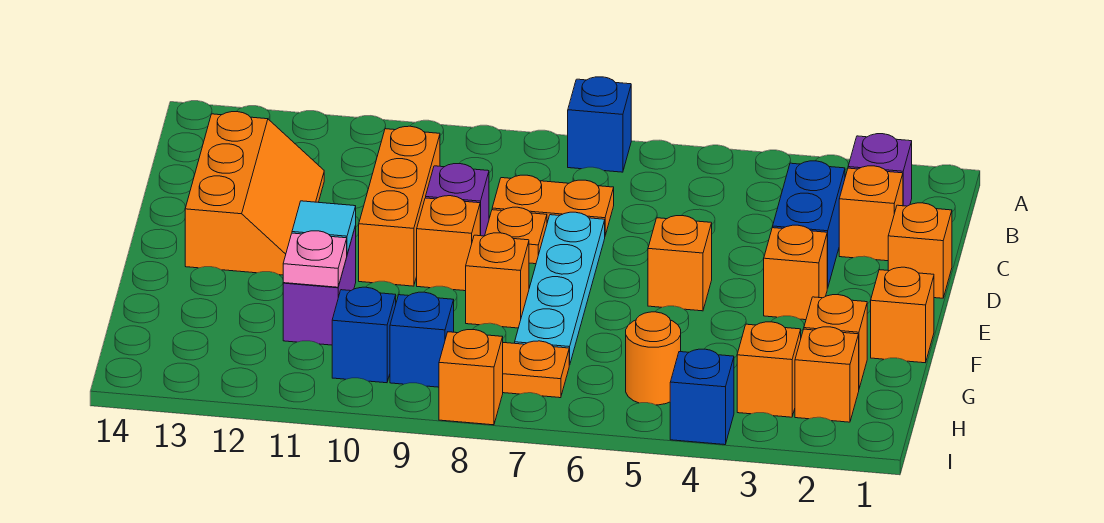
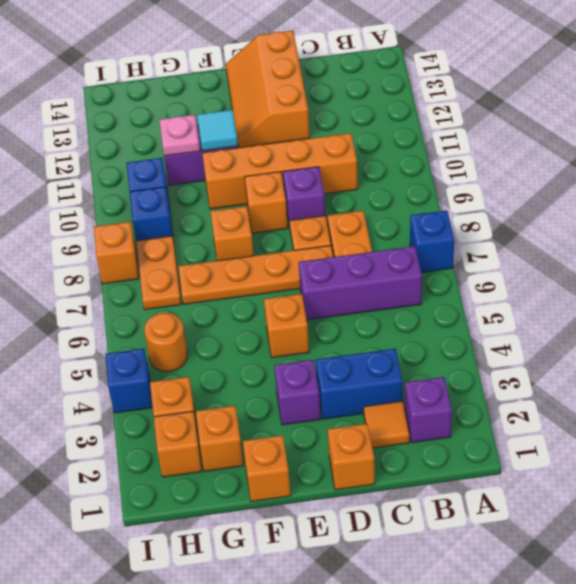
none -> purple brick B6:D6 level 1
orange brick C2 level 1 -> orange tile C2 level 1
orange brick C10:E10 level 1 -> orange brick C10:F10 level 1
orange slope C12:E13 level 1 top 13 -> orange slope D12:E14 level 1 top D
cyan plate D7:G7 level 1 -> orange plate D7:G7 level 1
orange brick E3 level 1 -> purple brick E3 level 1

